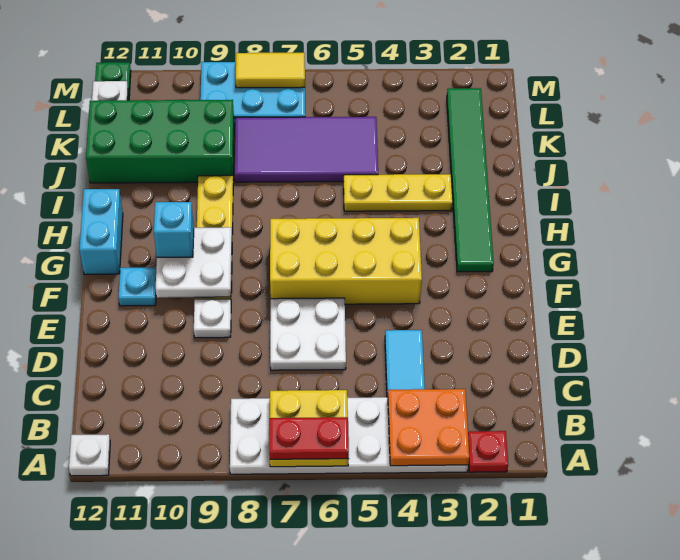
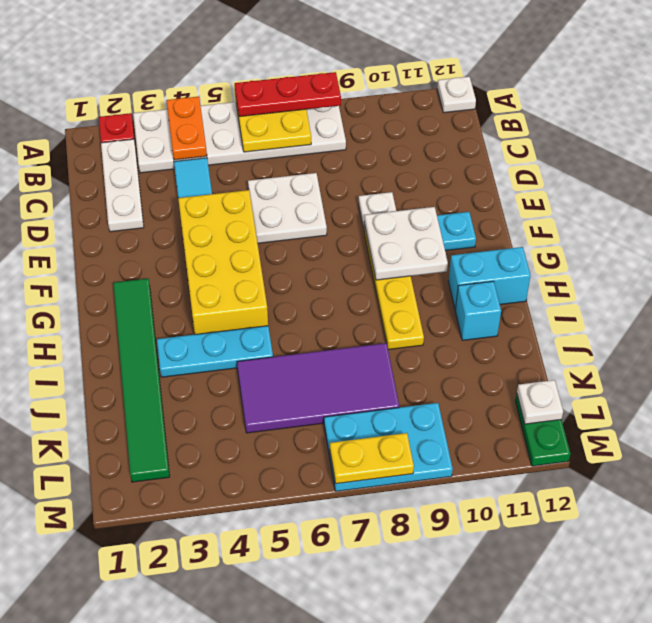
orange plate A3:B4 level 2 -> orange plate A4:B4 level 2
red plate A6:A7 level 3 -> red plate A6:A8 level 3
none -> white plate B2:D2 level 1
yellow brick F4:G7 level 1 -> yellow brick E4:H5 level 1
cyan brick G10 level 3 -> cyan brick I11 level 1
cyan brick G12:H12 level 1 -> cyan brick H11:H12 level 1
yellow plate I3:I5 level 1 -> cyan plate I3:I5 level 1
green brick J9:K12 level 1 -> none
yellow tile M7:M8 level 2 -> yellow plate M7:M8 level 2

